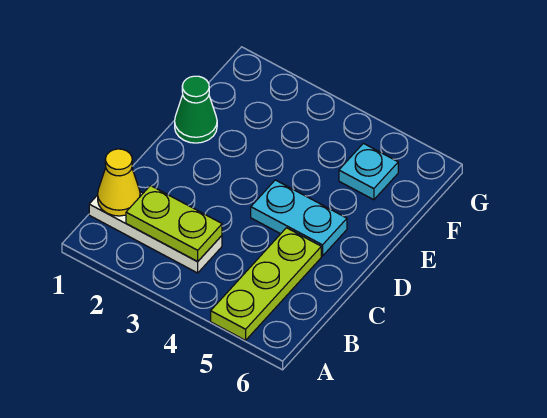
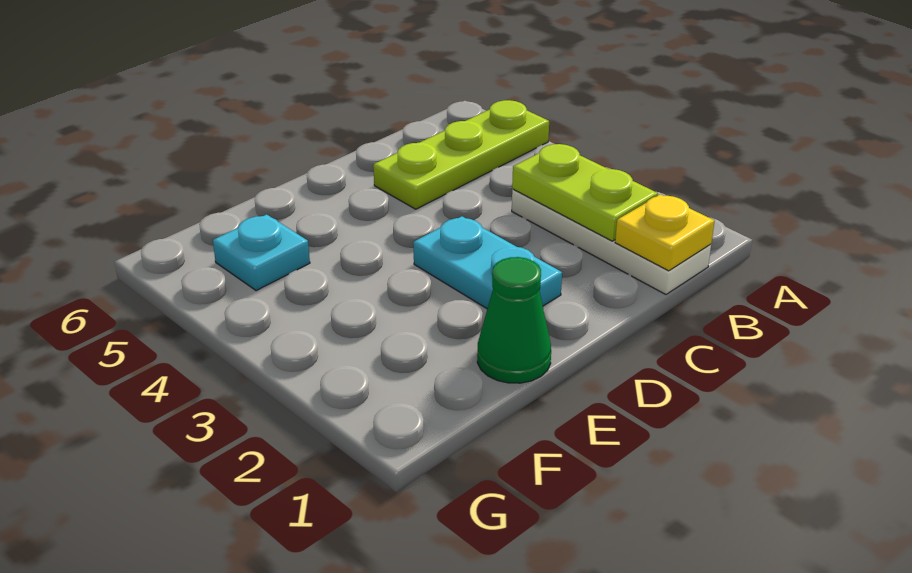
yellow cone B1 level 2 -> yellow plate B1 level 2
cyan plate D4:D5 level 1 -> cyan plate D2:D3 level 1

